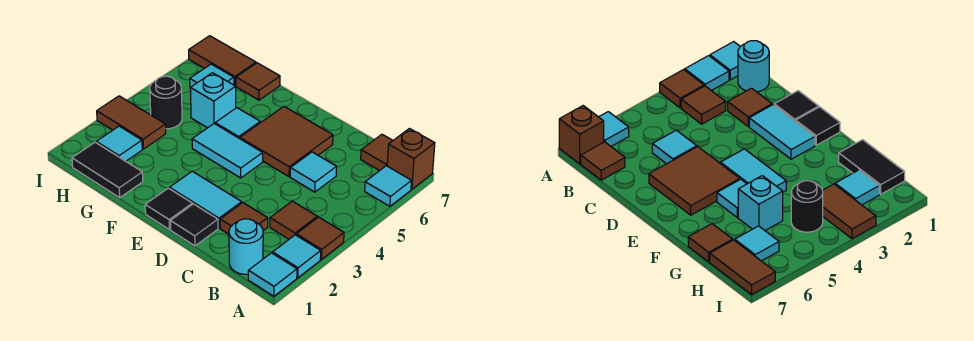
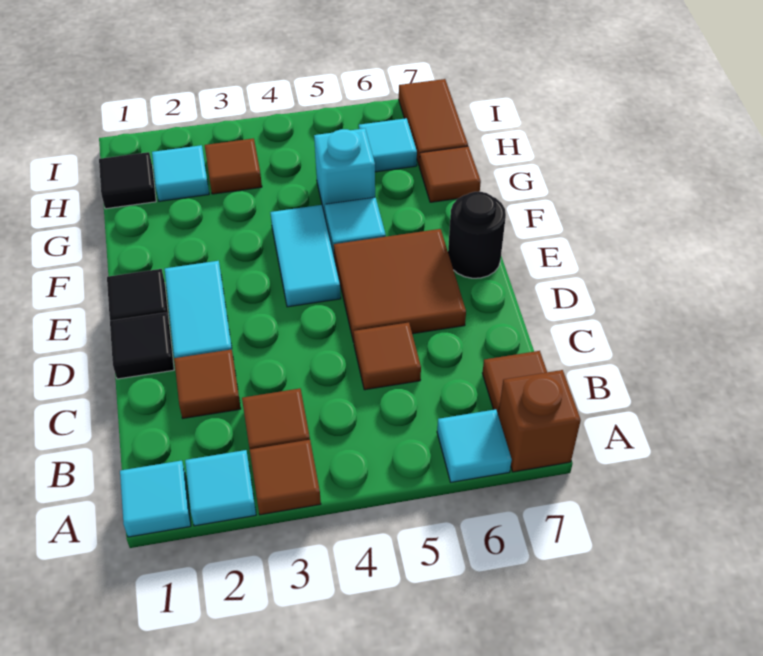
cyan round brick B1 level 1 -> none
cyan tile C5 level 1 -> brown tile C5 level 1
black tile G1:H1 level 1 -> black tile H1 level 1
brown tile H3:I3 level 1 -> brown tile H3 level 1
black round brick H4 level 1 -> black round brick E7 level 1

